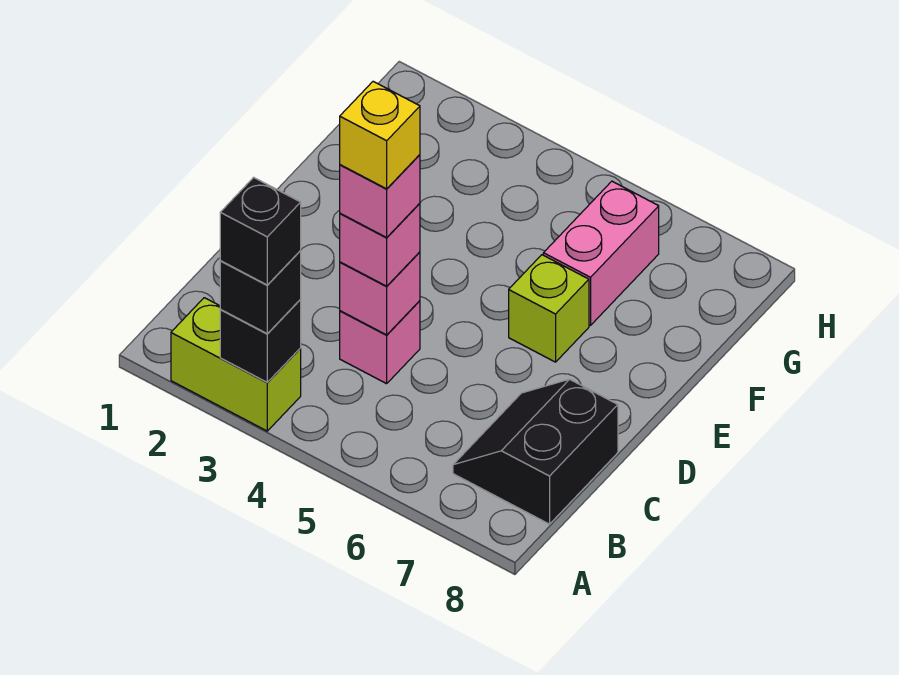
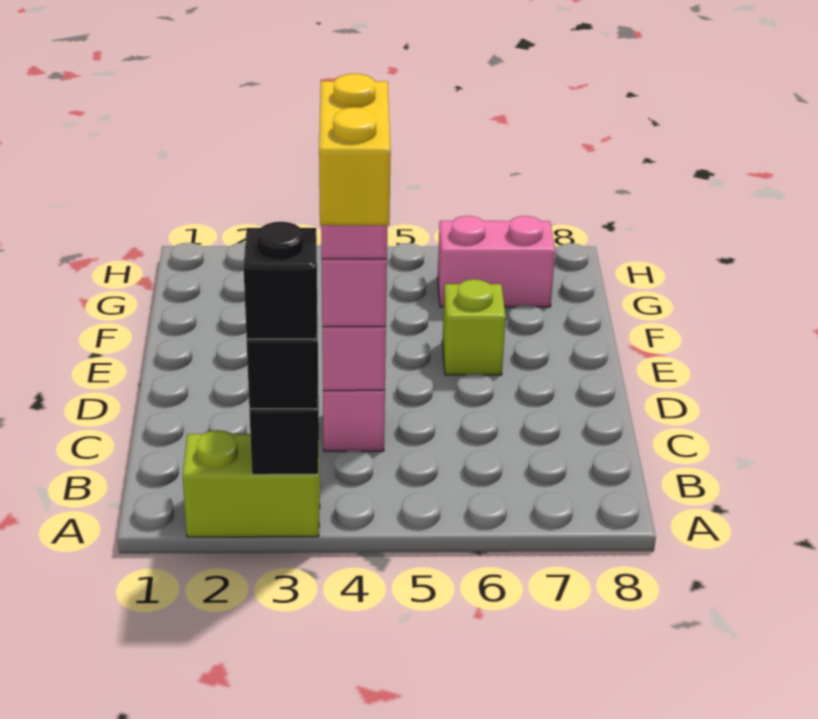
black slope B7:C8 level 1 top 8 -> none
yellow brick C4 level 5 -> yellow brick B4:C4 level 5
pink brick F6:G6 level 1 -> pink brick G6:G7 level 1

